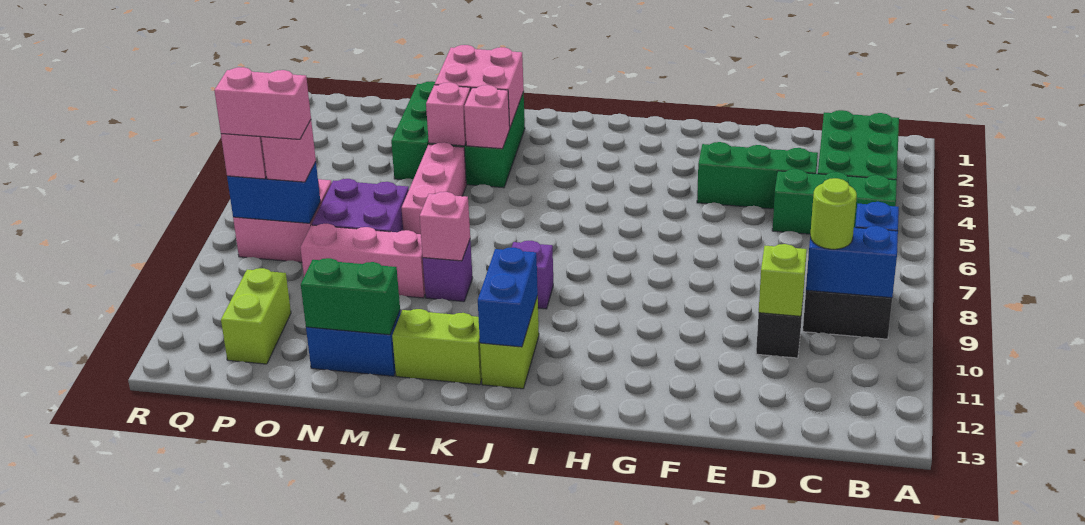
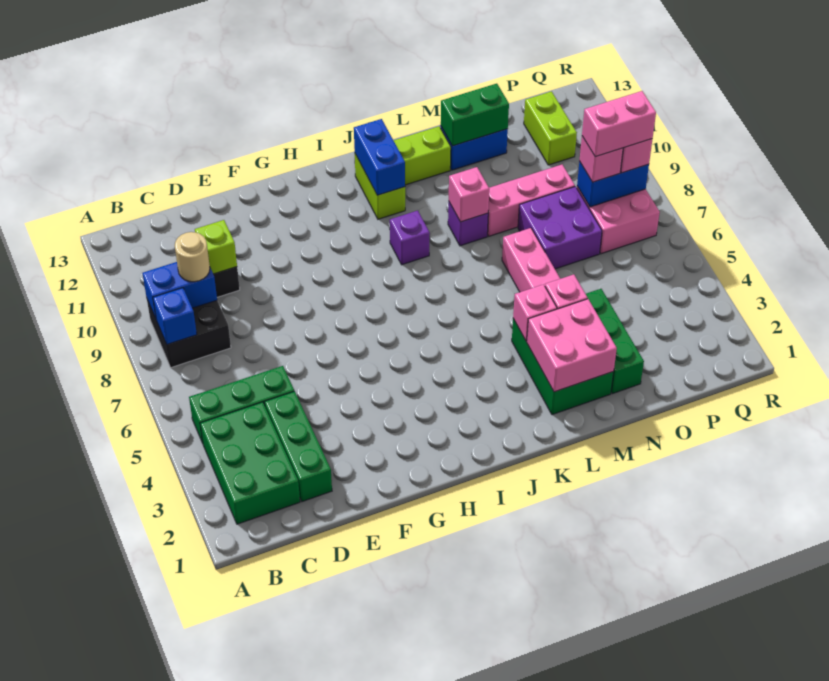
lime round brick C9 level 3 -> tan round brick C9 level 3
green brick D4:F4 level 1 -> green brick D2:D4 level 1

